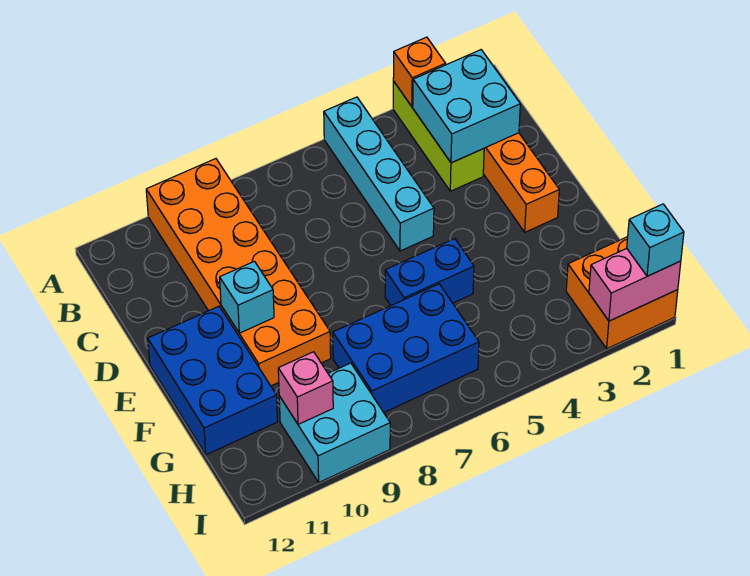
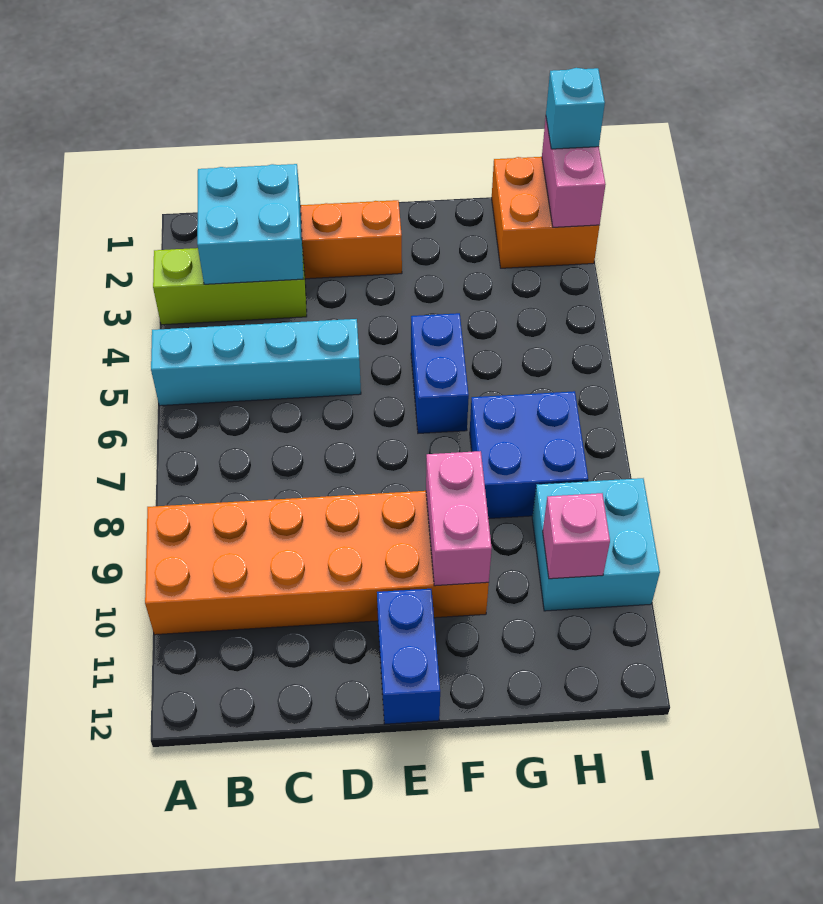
orange brick A3 level 2 -> none
cyan brick E10 level 2 -> none
blue brick E11:G12 level 1 -> blue brick E11:E12 level 1
none -> pink brick F9:F10 level 2
blue brick G6:H8 level 1 -> blue brick G7:H8 level 1

